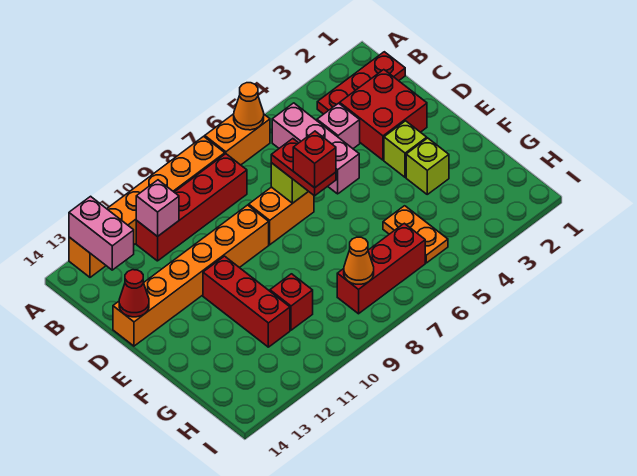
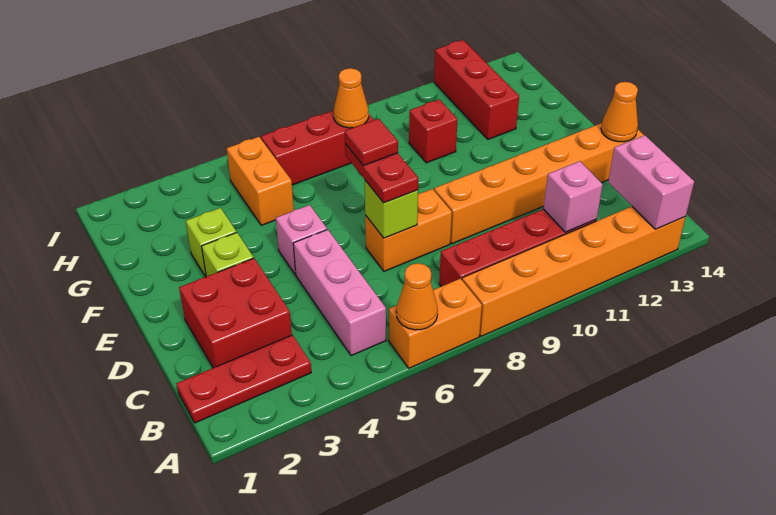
pink brick C4 level 1 -> pink brick E5 level 1
red cone D14 level 2 -> orange cone D14 level 2
red brick E7 level 4 -> red tile E7 level 4
red brick E11:G11 level 1 -> red brick G12:I12 level 1
orange plate G5:H5 level 1 -> orange brick G5:H5 level 1

